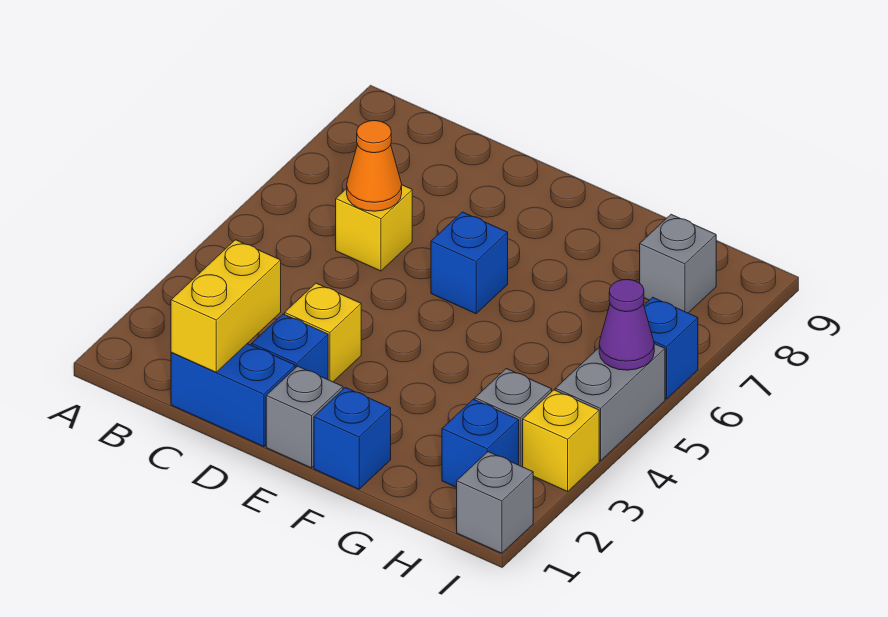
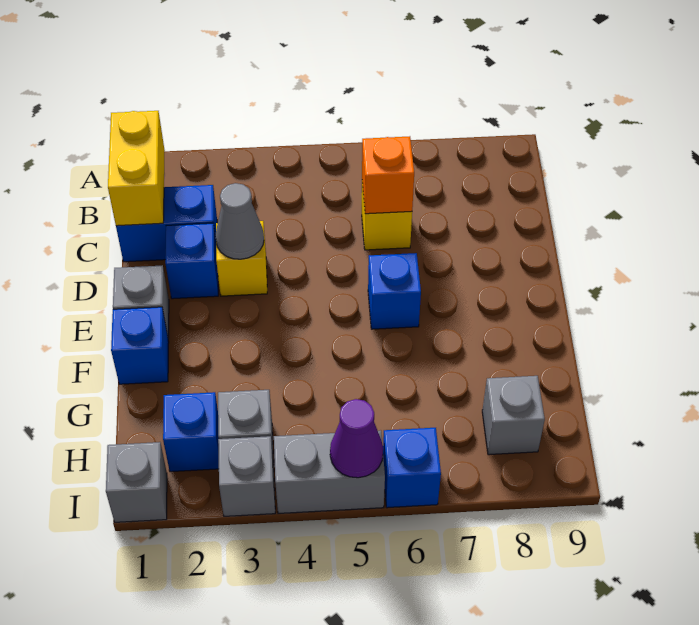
blue brick C1:D1 level 1 -> blue brick C1:C2 level 1
yellow brick C1:C2 level 2 -> yellow brick B1:C1 level 2
orange cone C6 level 2 -> orange brick C6 level 2
none -> grey cone D3 level 2
yellow brick I3 level 1 -> grey brick I3 level 1

